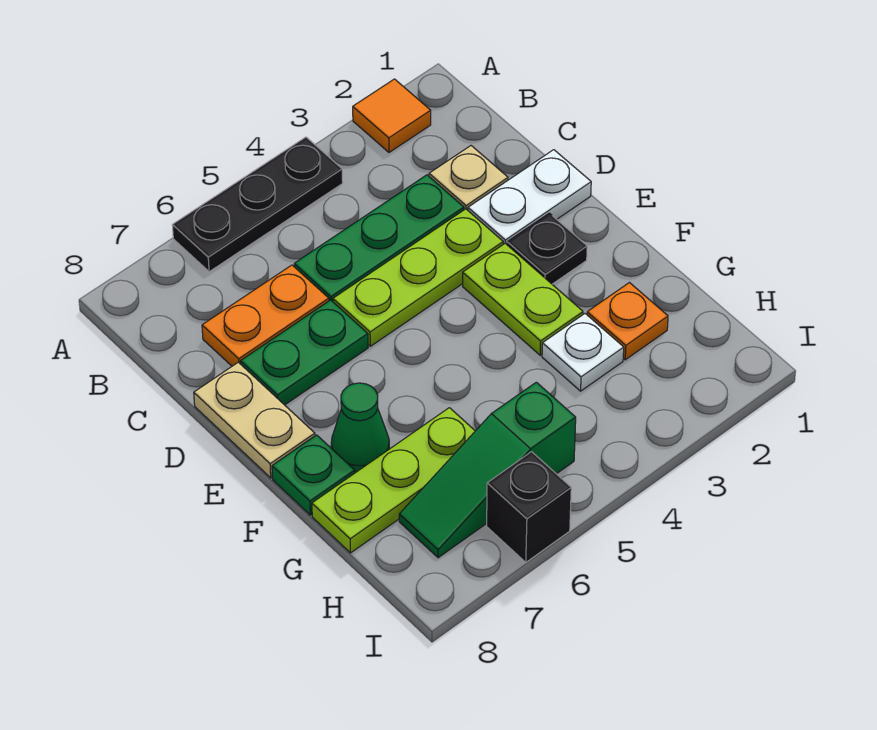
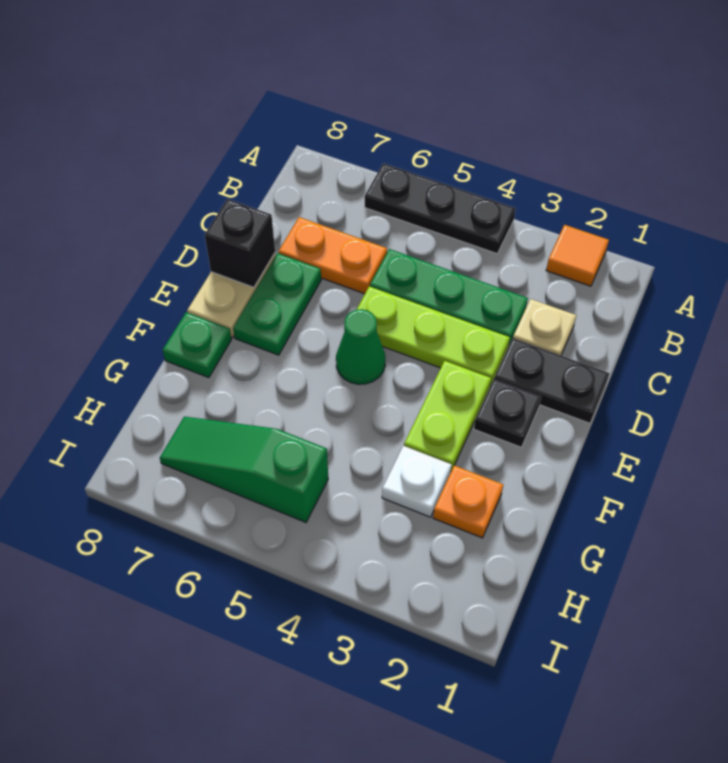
white plate D1:D2 level 1 -> black plate D1:D2 level 1
green plate D6:D7 level 1 -> green plate D7:E7 level 1
green cone F7 level 1 -> green cone E5 level 1
lime plate G6:G8 level 1 -> none
black brick I6 level 1 -> black brick D8 level 2

